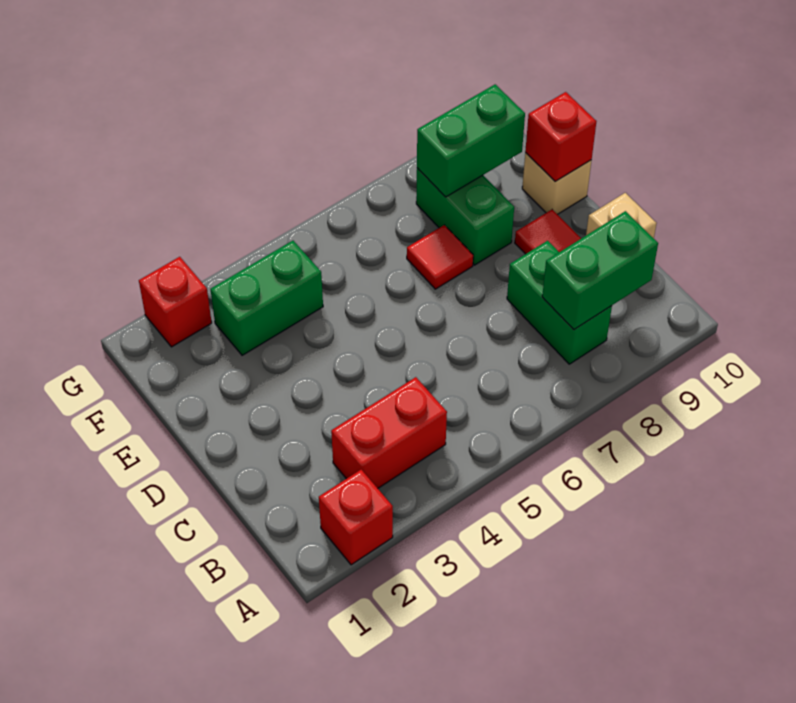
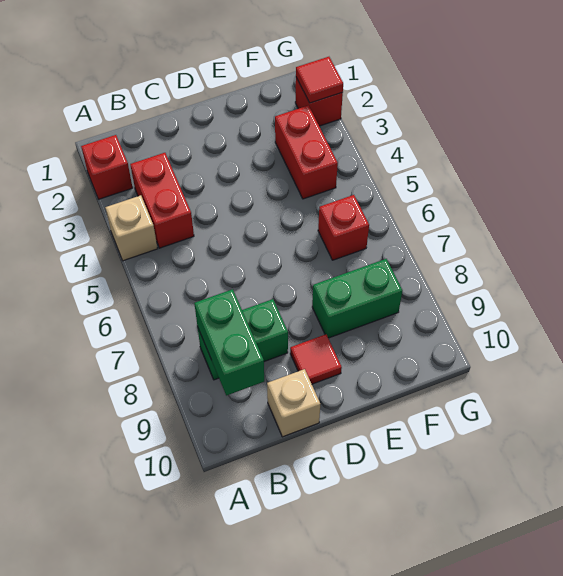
red tile E7 level 1 -> red tile G2 level 2
tan brick E10 level 1 -> tan brick A4 level 1
red brick E10 level 2 -> red brick F6 level 1
green brick F3:F4 level 1 -> red brick F3:F4 level 1
green brick F8:F9 level 2 -> none

